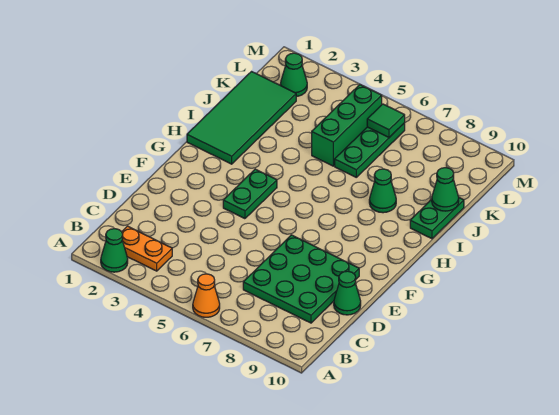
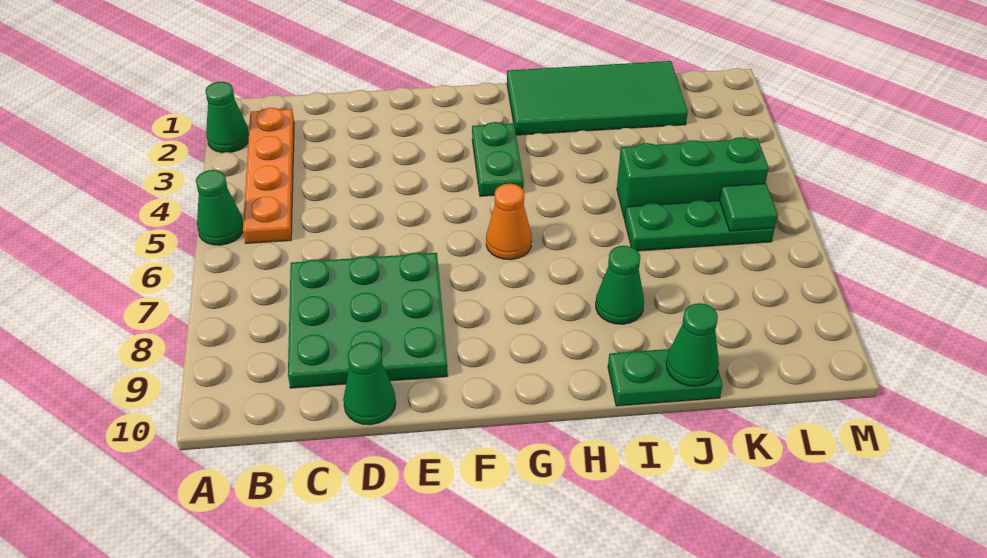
orange cone A6 level 1 -> orange cone G6 level 1
orange plate B2:B3 level 1 -> orange plate B2:B5 level 1
green plate F4:G4 level 1 -> green plate G3:G4 level 1
green cone L2 level 1 -> green cone A5 level 1

